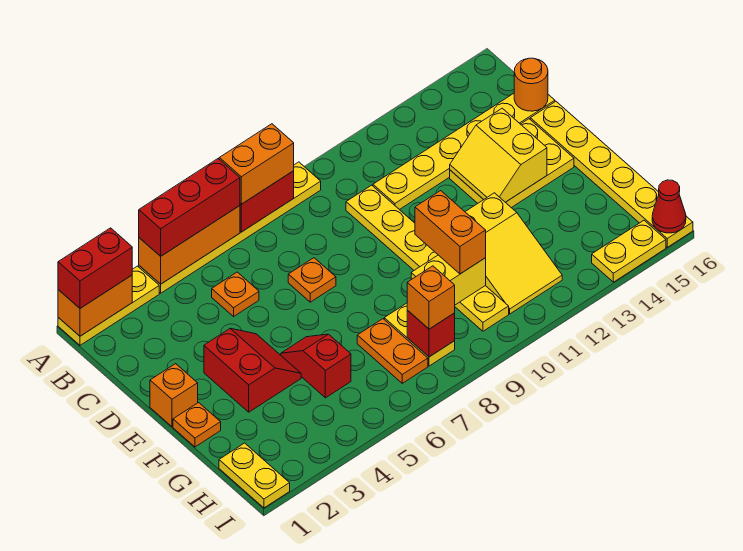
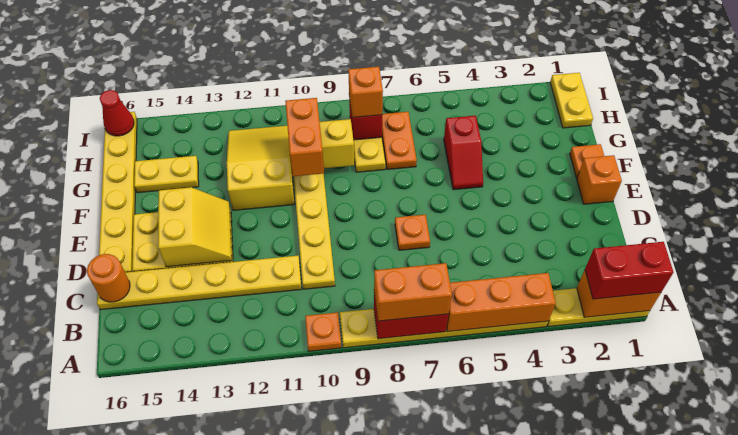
red brick A4:A6 level 3 -> none
orange plate C5 level 1 -> orange plate A10 level 1
red slope E3:F4 level 1 top 3 -> none
yellow plate I14:I15 level 1 -> yellow plate G14:G15 level 1

